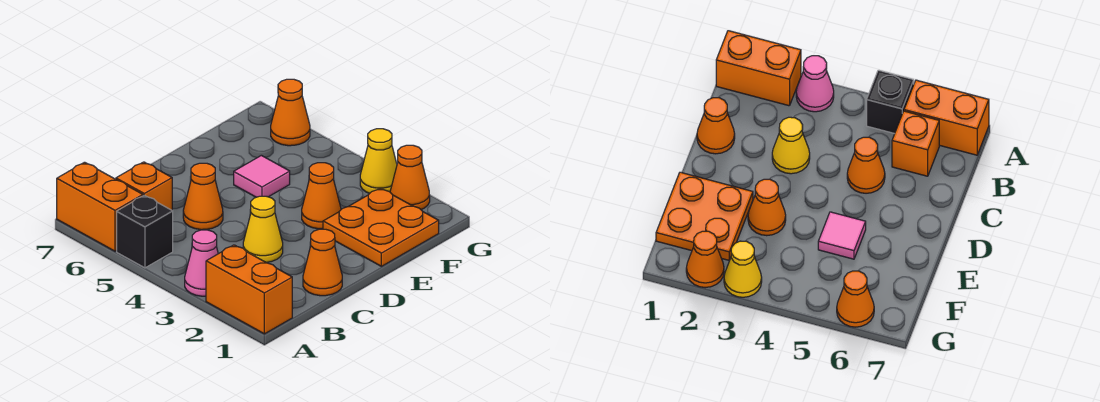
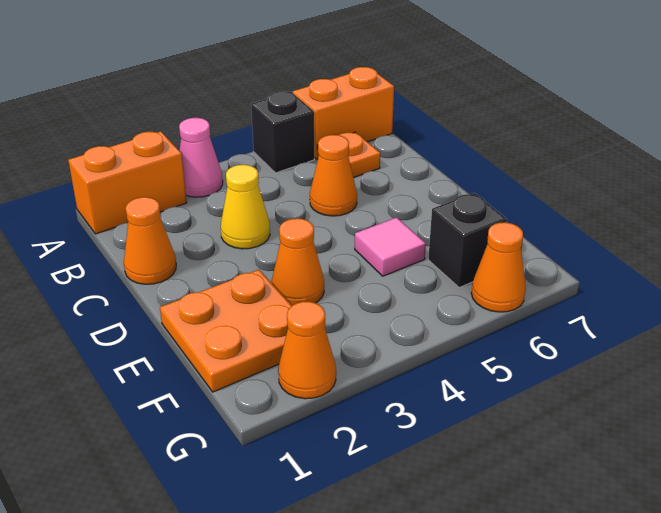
orange brick B6 level 1 -> orange plate B6 level 1
none -> black brick F6 level 1
yellow cone G3 level 1 -> none

